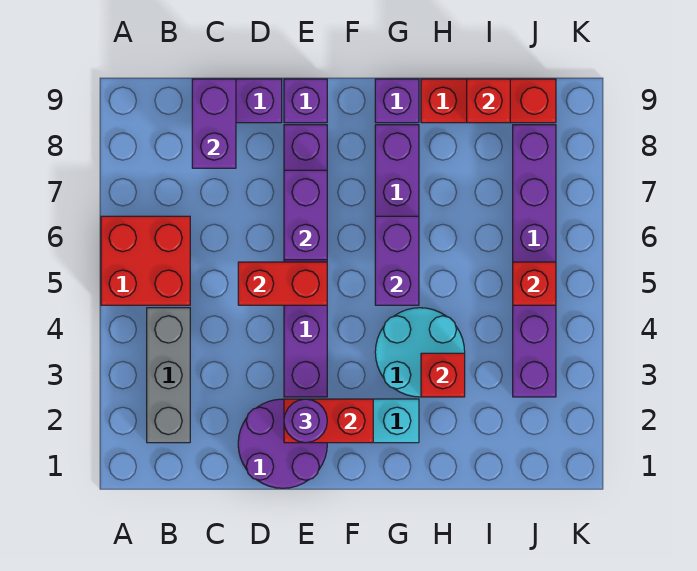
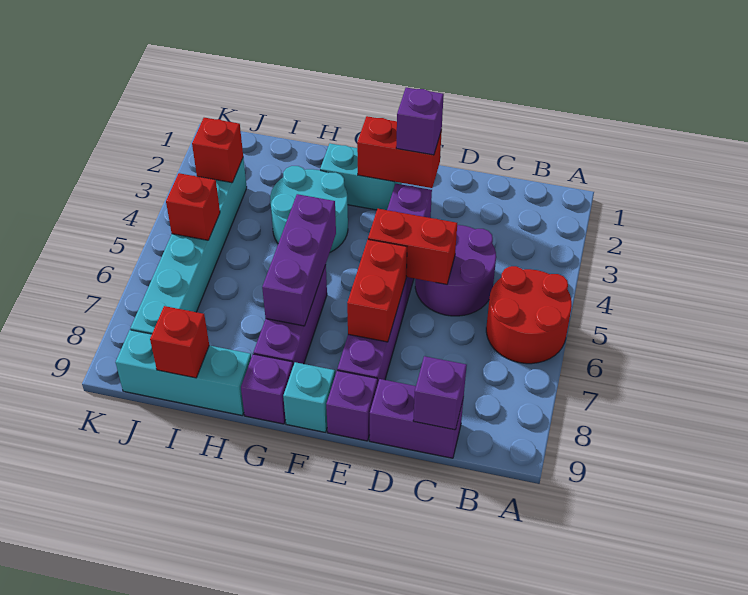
red brick A5:B6 level 1 -> red round brick A5:B6 level 1
grey brick B2:B4 level 1 -> none
purple brick C8:C9 level 2 -> purple brick C9 level 2
purple round brick D1:E2 level 1 -> purple round brick C4:D5 level 1
purple round brick E2 level 3 -> purple brick E2 level 3
purple brick E6:E7 level 2 -> red brick E6:E7 level 2
none -> cyan brick F9 level 1
purple brick G5:G6 level 2 -> purple brick G5:G7 level 2
red brick H3 level 2 -> red brick J3 level 2
red brick H9:J9 level 1 -> cyan brick H9:J9 level 1
purple brick J3:J8 level 1 -> cyan brick J3:J8 level 1

